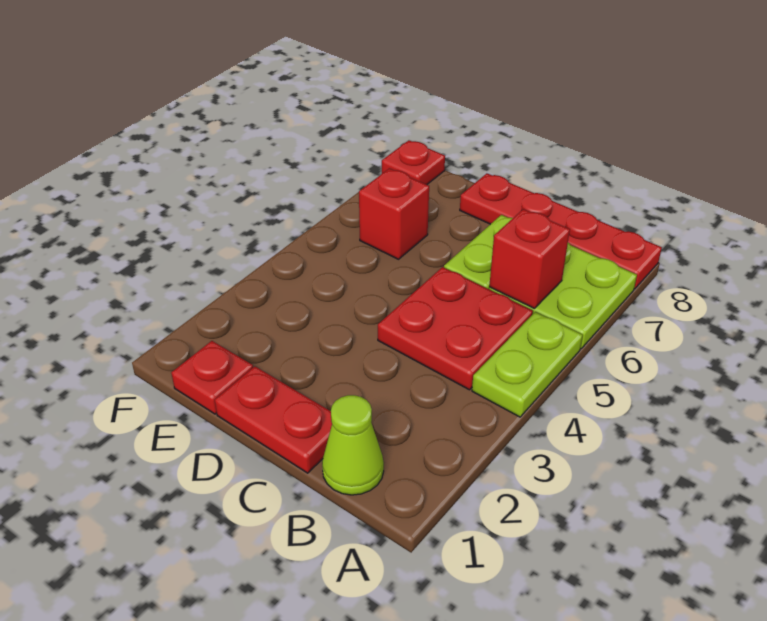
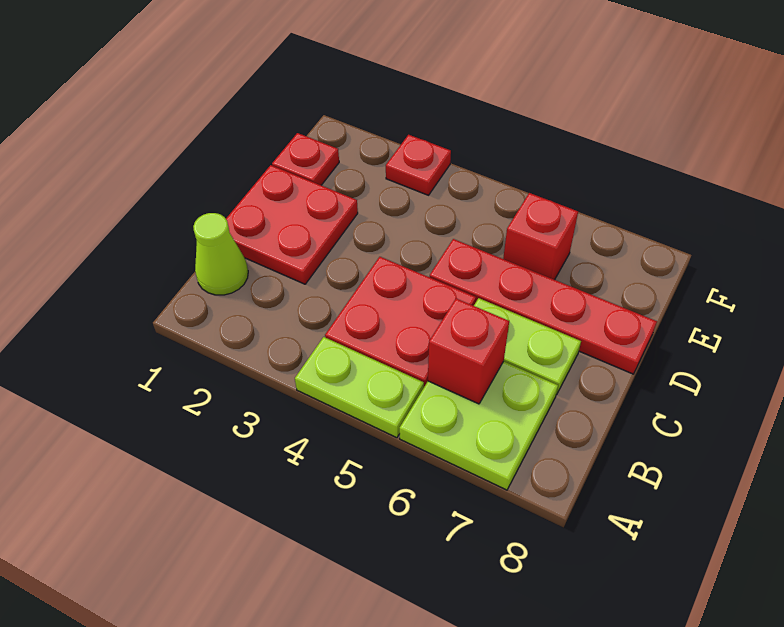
red plate A8:D8 level 1 -> red plate D5:D8 level 1
red plate C1:D1 level 1 -> red plate C1:D2 level 1
red plate F8 level 1 -> red plate F3 level 1

